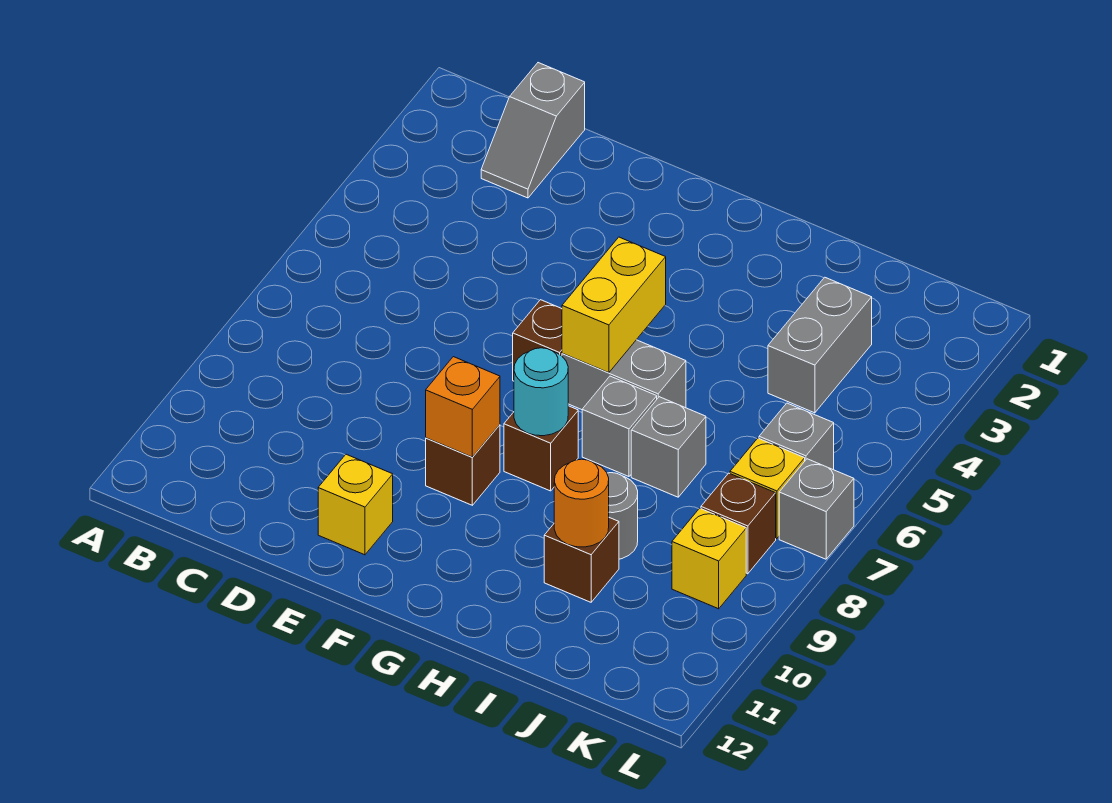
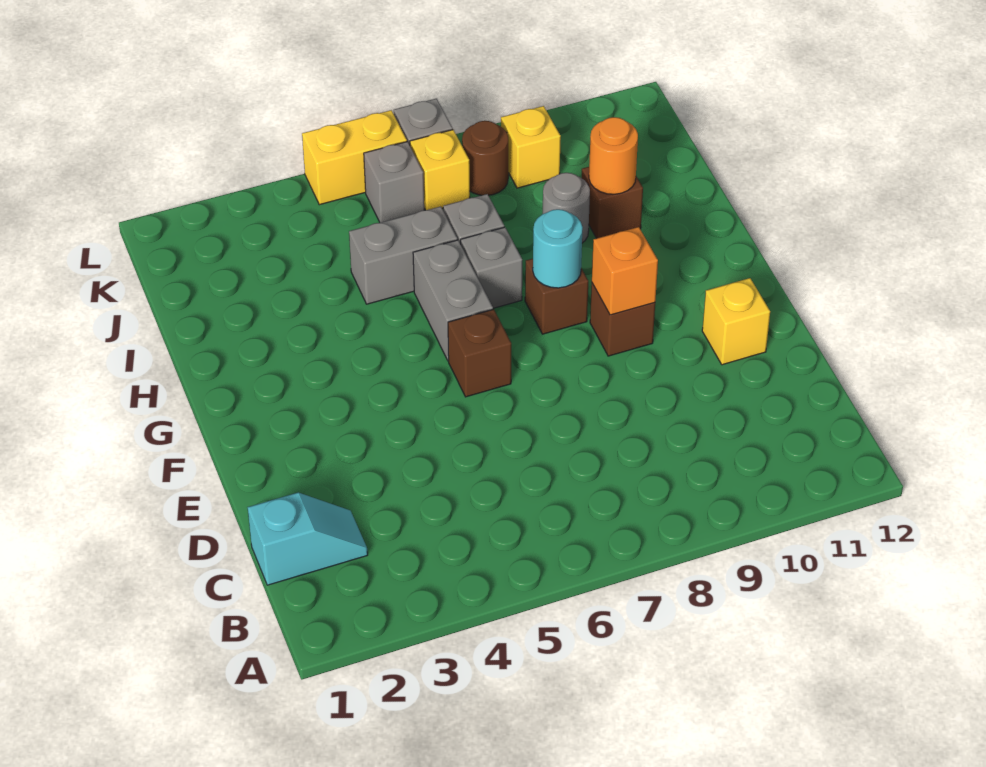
grey slope C1:C2 level 1 top 1 -> cyan slope C1:C2 level 1 top 1
yellow brick G5:G6 level 2 -> yellow brick L5:L6 level 1
grey brick J3:J4 level 1 -> grey brick I5:I6 level 1
brown brick K8 level 1 -> brown round brick K8 level 1

